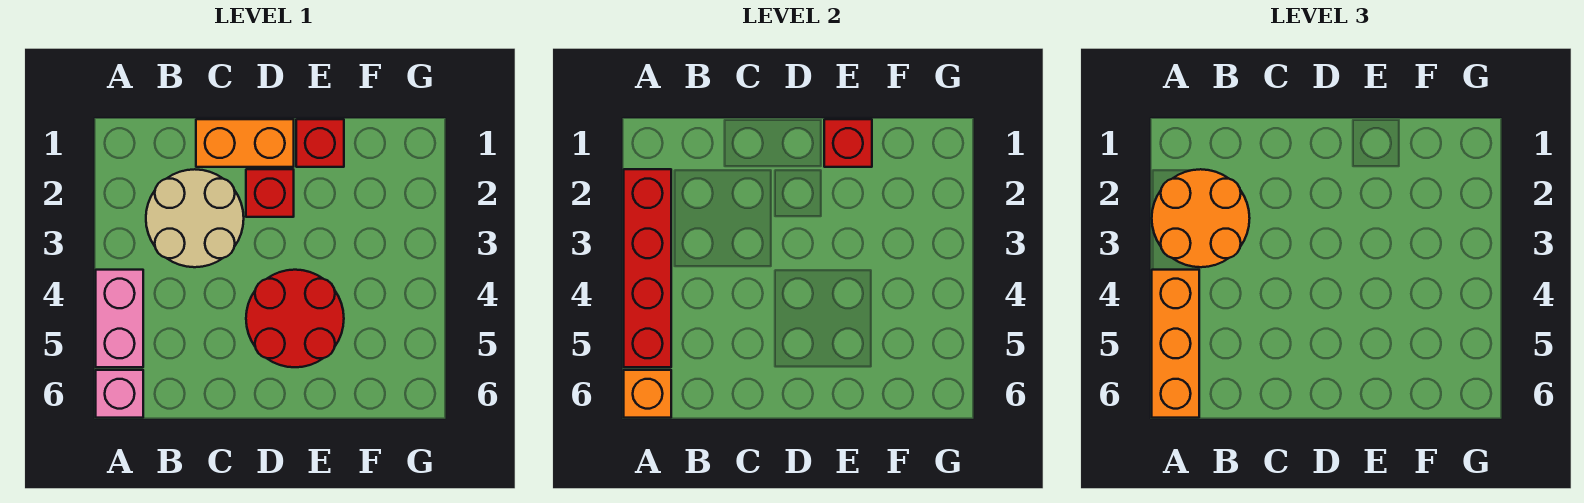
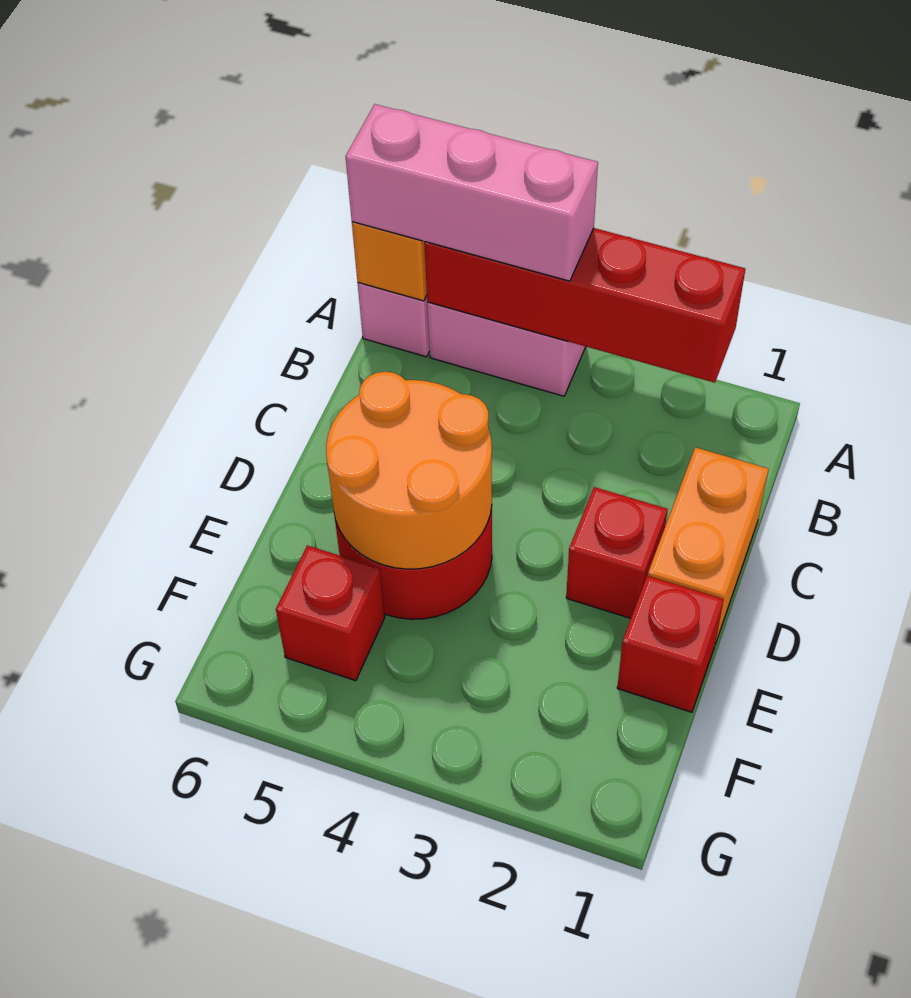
orange round brick A2:B3 level 3 -> orange round brick D4:E5 level 2
orange brick A4:A6 level 3 -> pink brick A4:A6 level 3
tan round brick B2:C3 level 1 -> none
red brick E1 level 2 -> red brick F5 level 1

